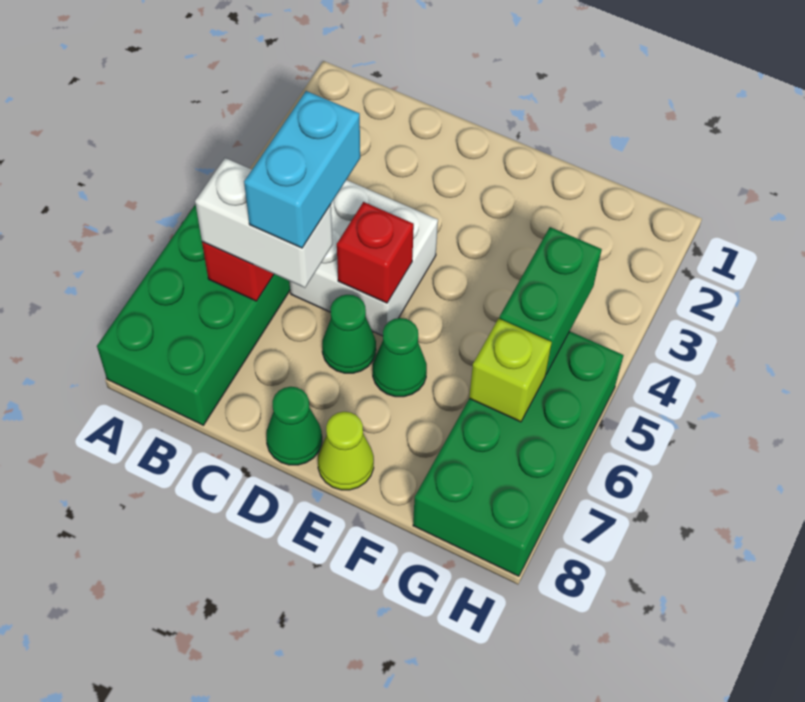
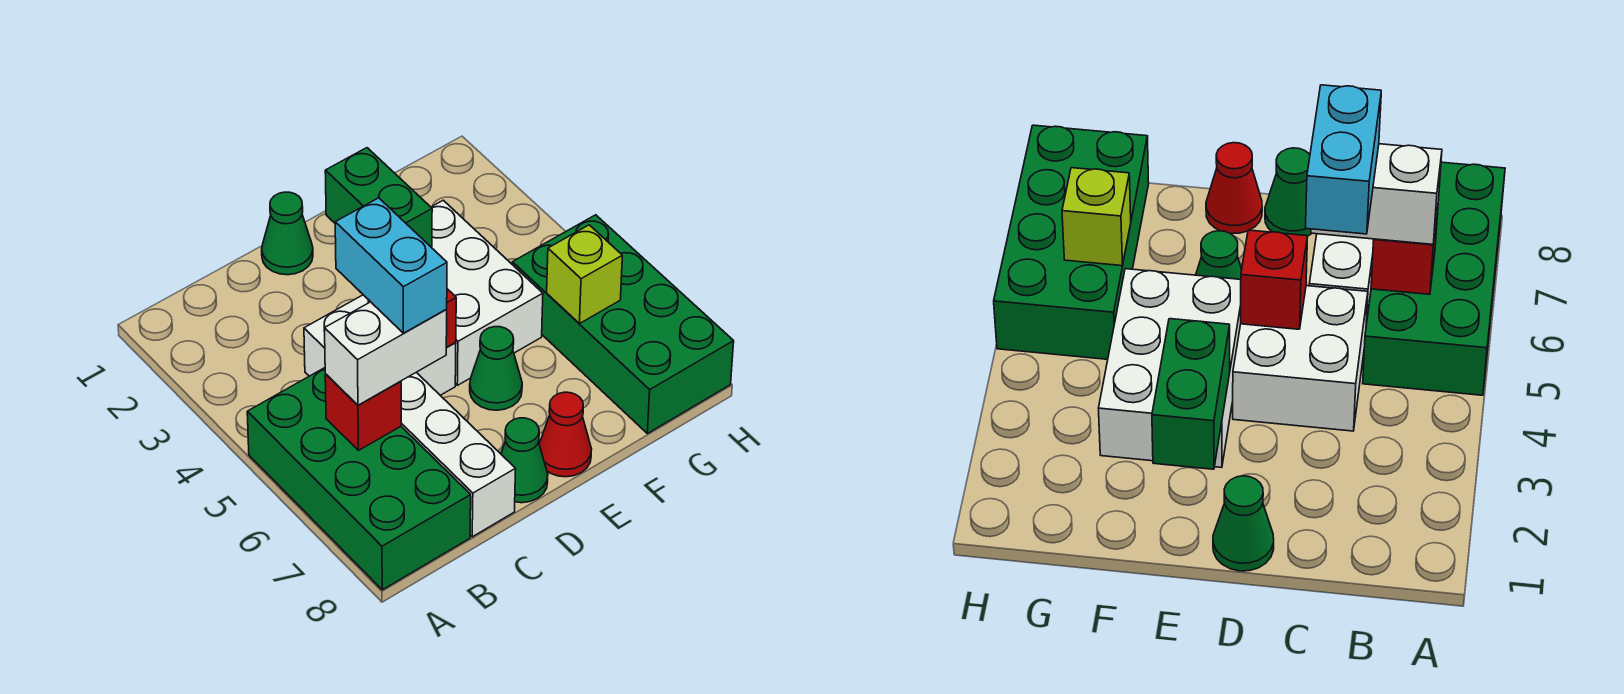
none -> white brick C6:C8 level 1
green cone D6 level 1 -> green cone D1 level 1
none -> white brick E3:F5 level 1
lime cone E8 level 1 -> red cone E8 level 1
green brick G4:G5 level 2 -> green brick E2:E3 level 2

